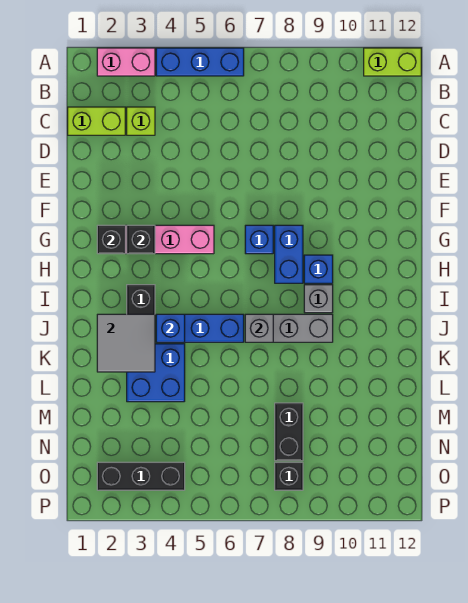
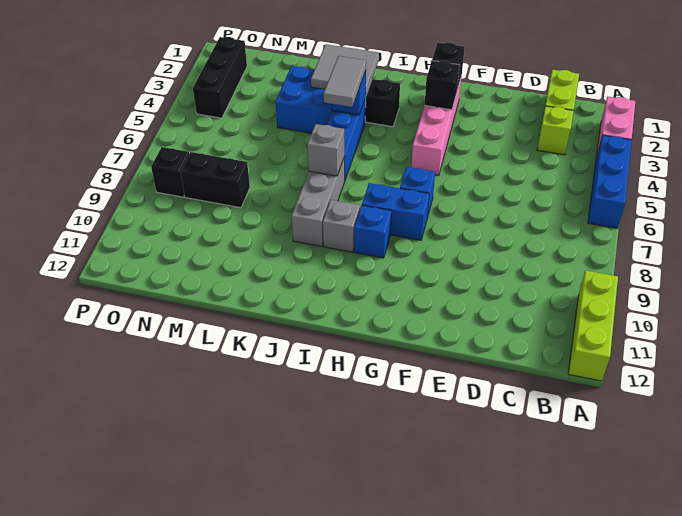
lime brick A11:A12 level 1 -> lime brick A10:A12 level 1
none -> grey tile J4:J5 level 3

